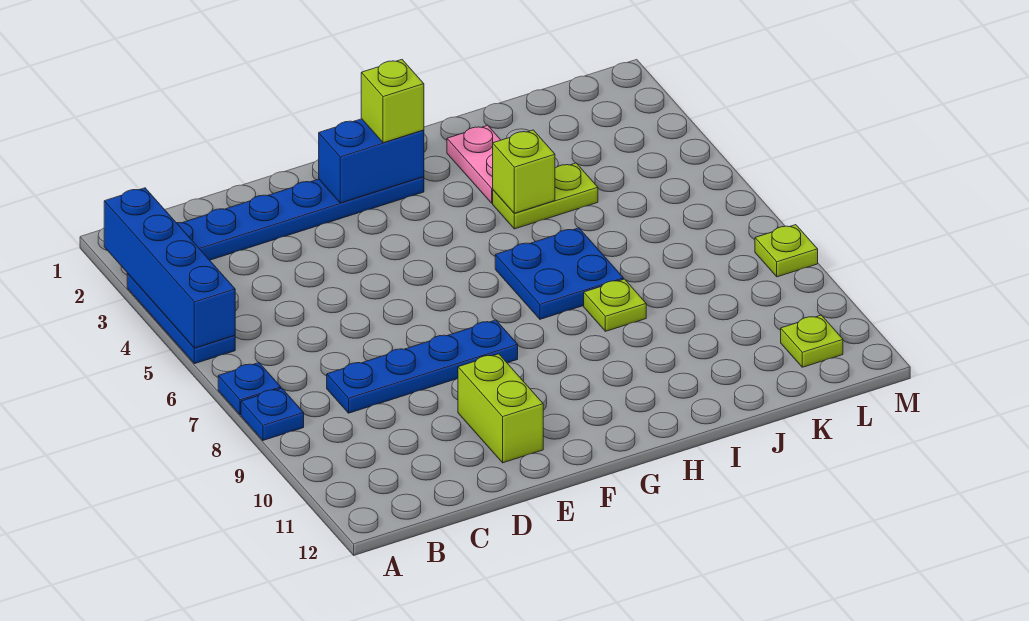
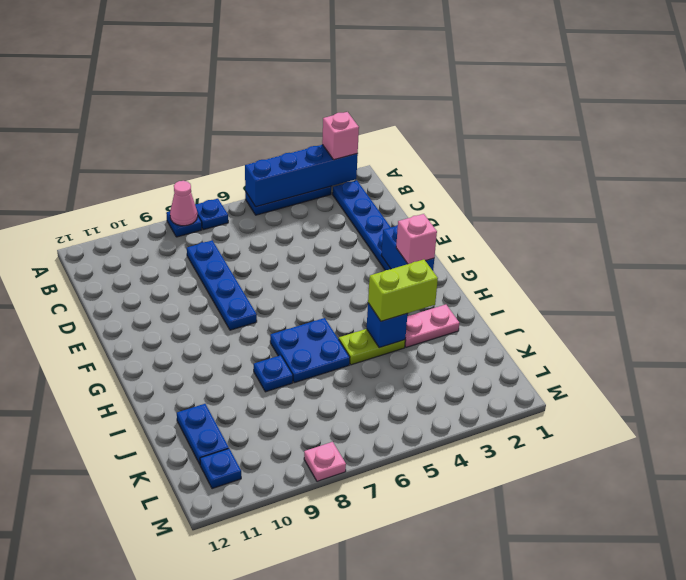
none -> pink brick A2 level 3
none -> pink cone A8 level 2
lime brick E10:E11 level 1 -> lime brick I3:I4 level 3
lime brick G2 level 3 -> pink brick G2 level 3
lime plate I4:J4 level 1 -> lime plate I4:I5 level 1
lime brick I4 level 2 -> blue brick I4 level 2
lime plate I8 level 1 -> blue plate I8 level 1
none -> blue plate J11:K11 level 1
lime plate L11 level 1 -> blue plate L11 level 1
lime plate M8 level 1 -> pink plate M8 level 1

